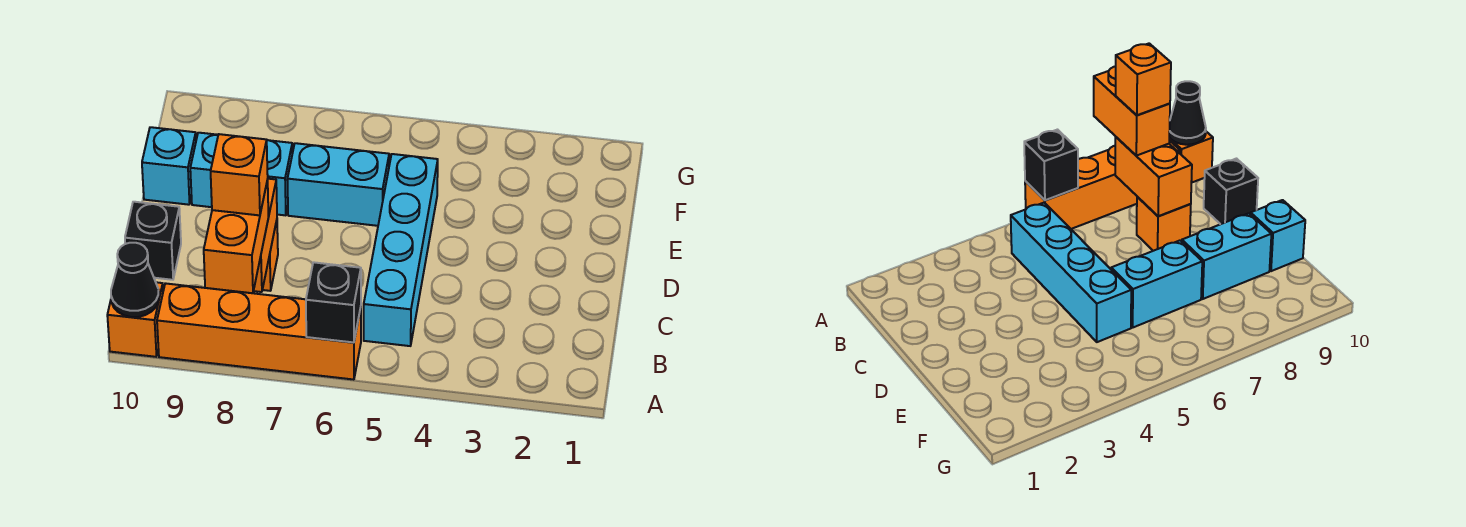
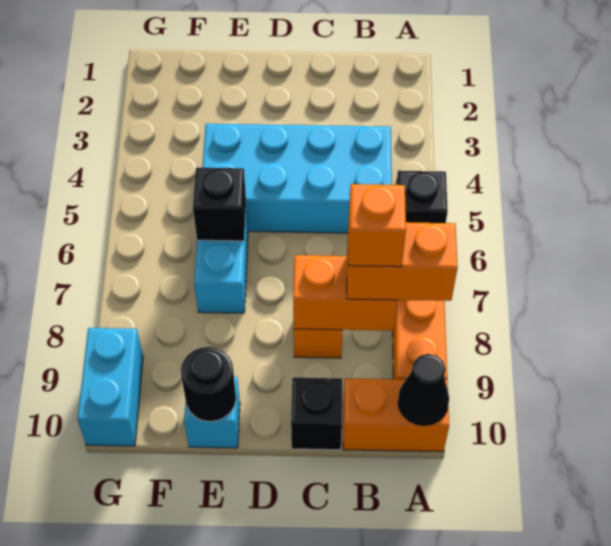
orange brick A10 level 1 -> orange brick A10:B10 level 1
cyan brick B5:E5 level 1 -> cyan brick B4:E5 level 1
none -> black brick E6 level 2
cyan brick E8:E9 level 1 -> cyan brick G9:G10 level 1
none -> black round brick E10 level 2

